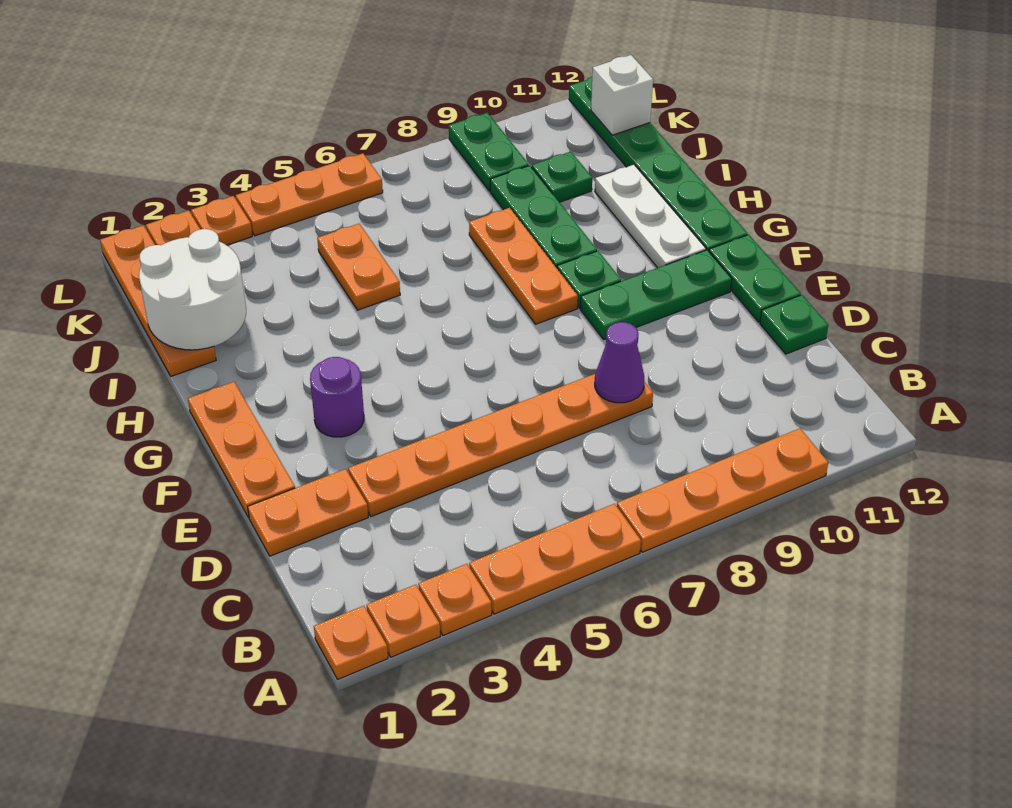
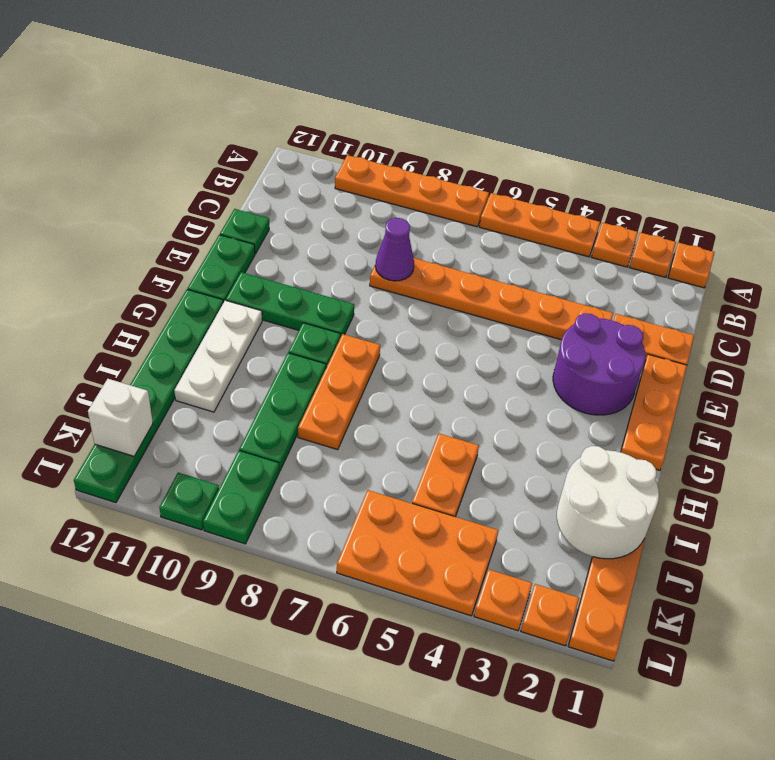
purple round brick F3 level 1 -> purple round brick E2:F3 level 1
green plate J10 level 1 -> green plate L10 level 1
orange plate L4:L6 level 1 -> orange plate K4:L6 level 1

